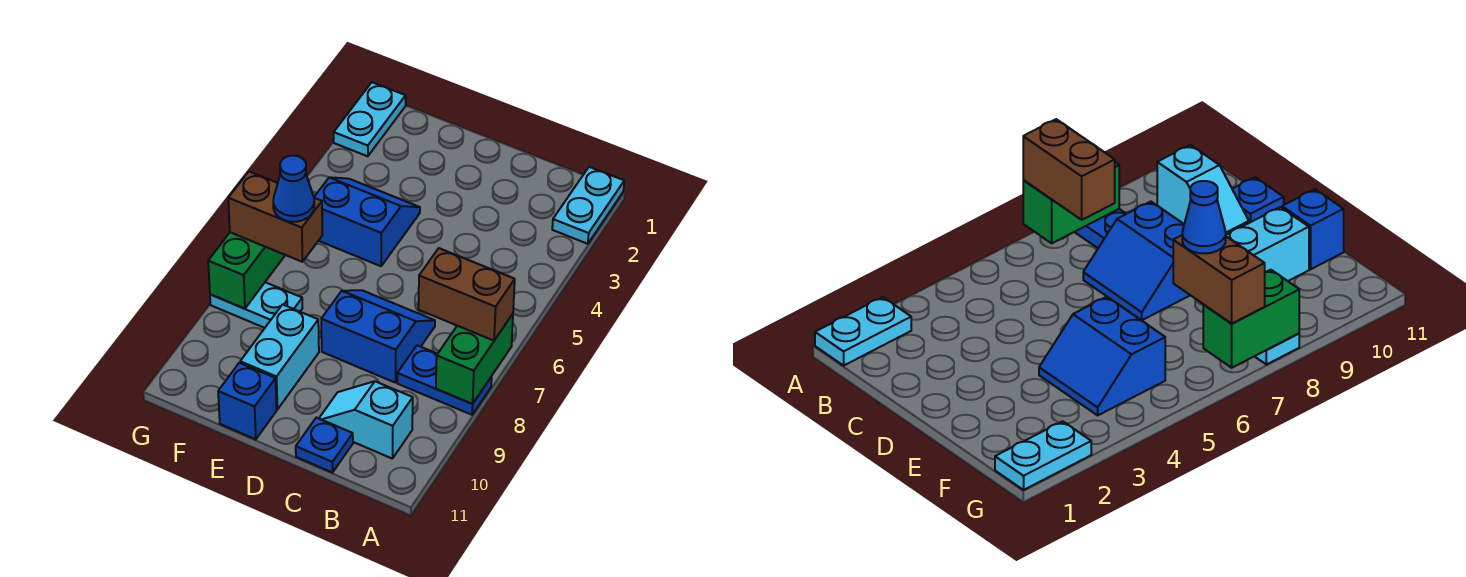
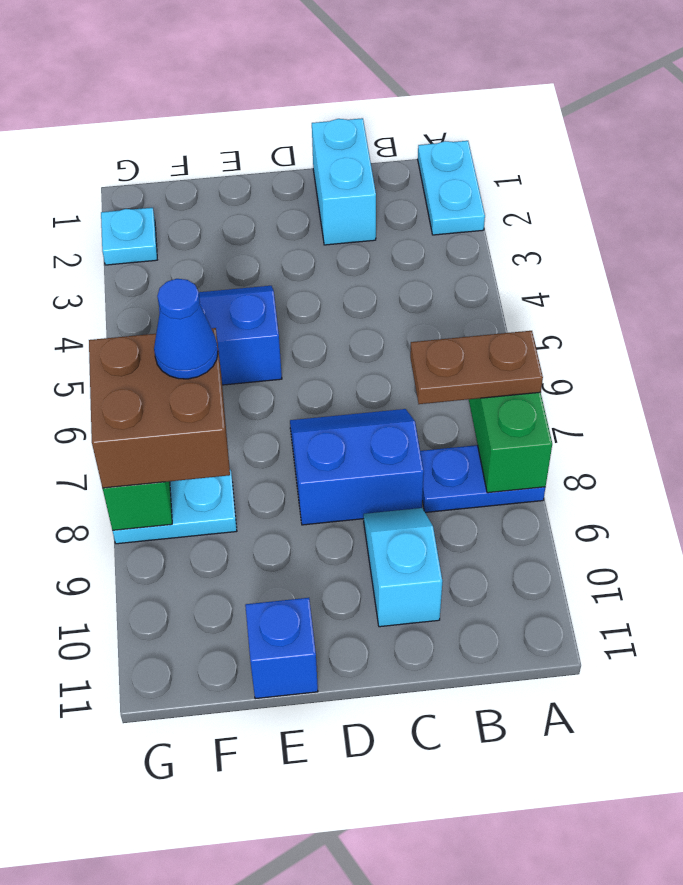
brown brick A7:B7 level 3 -> brown plate A7:B7 level 3
cyan slope B10:C10 level 1 top B -> cyan slope C9:C10 level 1 top 10
blue plate C11 level 1 -> none
cyan brick E9:E10 level 1 -> cyan brick C1:C2 level 1
brown brick F7:G7 level 3 -> brown brick F7:G8 level 3
cyan plate G1:G2 level 1 -> cyan plate G2 level 1

